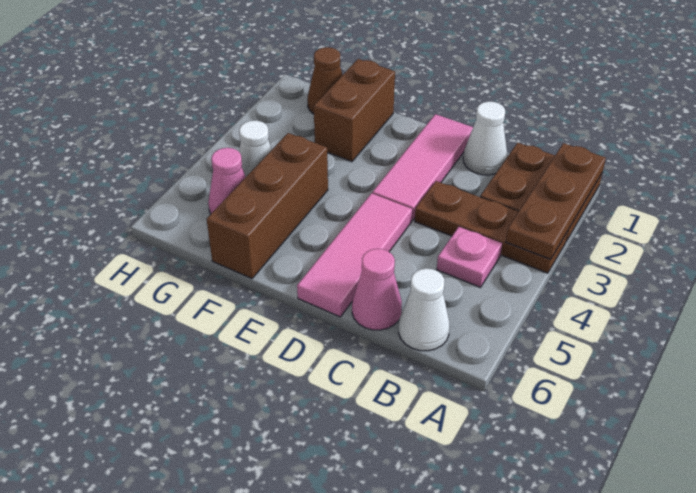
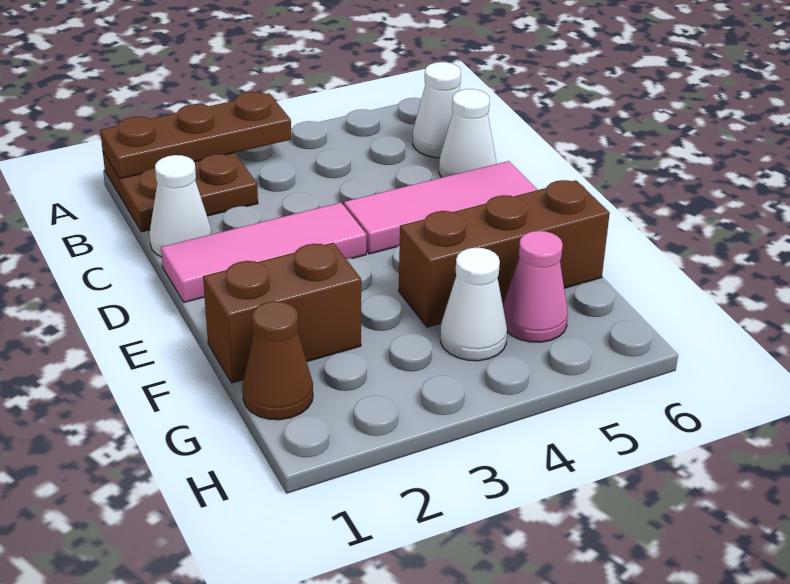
brown plate A3:C3 level 1 -> none
pink plate B4 level 1 -> none
pink cone C6 level 1 -> white cone C6 level 1

